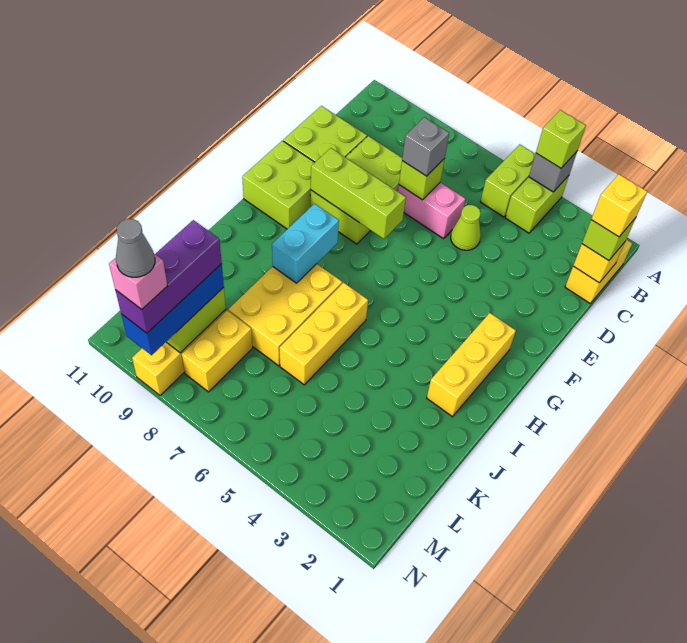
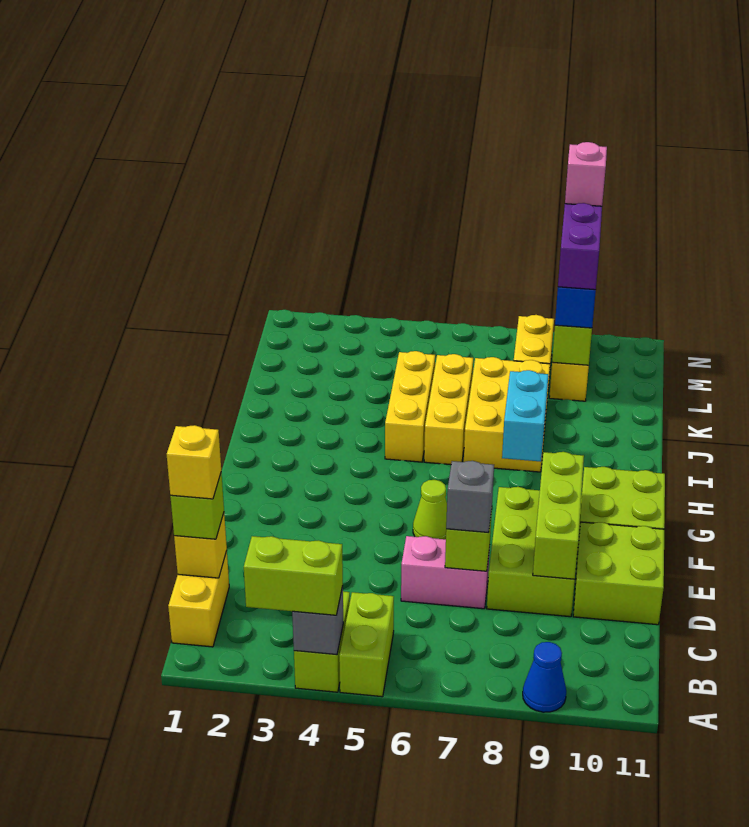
lime brick A4 level 3 -> lime brick A3:A4 level 3
none -> blue cone A9 level 1
lime cone D5 level 1 -> lime cone F6 level 1
lime brick F7:F9 level 2 -> lime brick D9:F9 level 2
yellow brick G2:I2 level 1 -> yellow brick I5:K5 level 1
grey cone N9 level 6 -> none

